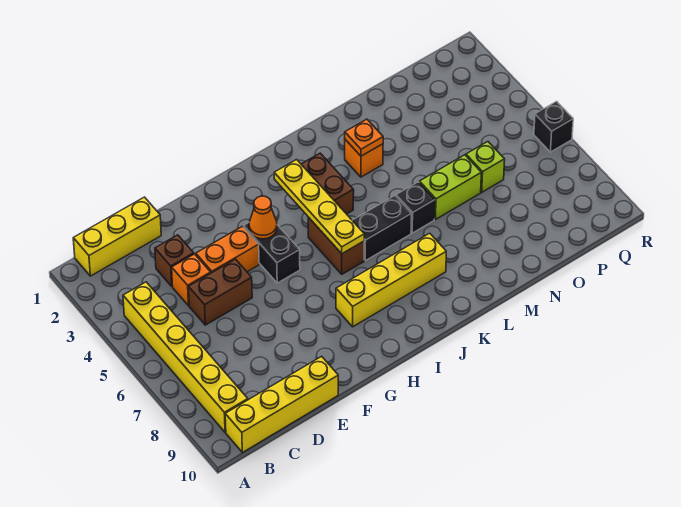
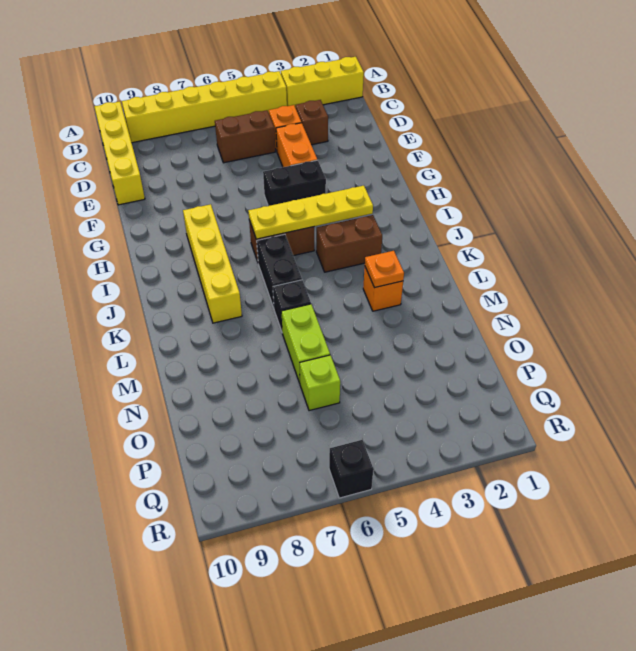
yellow brick B1:D1 level 1 -> yellow brick B1:B3 level 1
brown brick D5:E5 level 1 -> brown brick D5:D6 level 1
orange cone G4 level 2 -> none

